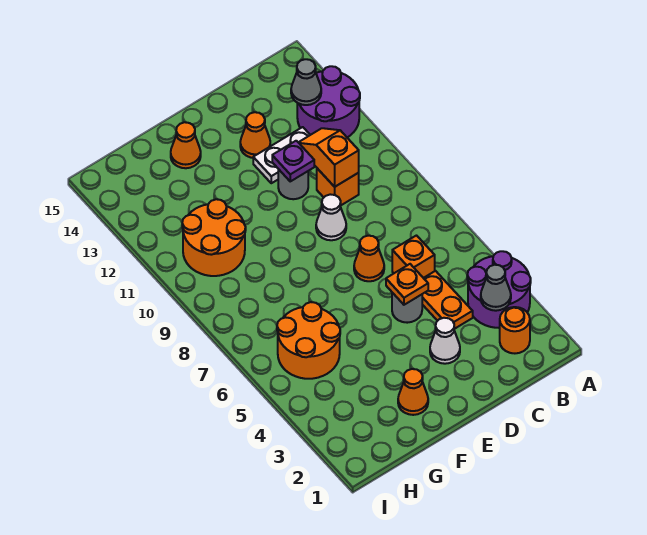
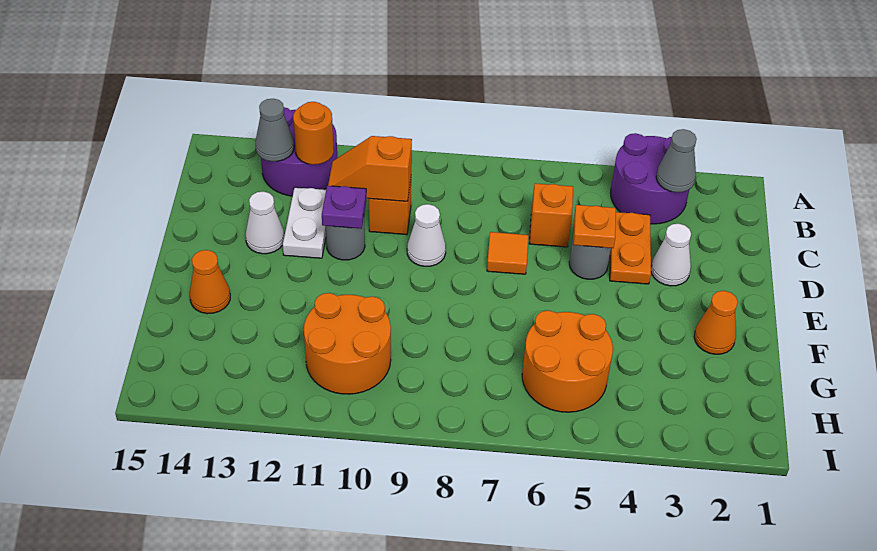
orange round brick B2 level 1 -> orange round brick B12 level 2
orange plate C4:C5 level 1 -> orange plate C4:D4 level 1
orange cone D7 level 1 -> orange tile D7 level 1
orange cone D13 level 1 -> white cone D13 level 1

